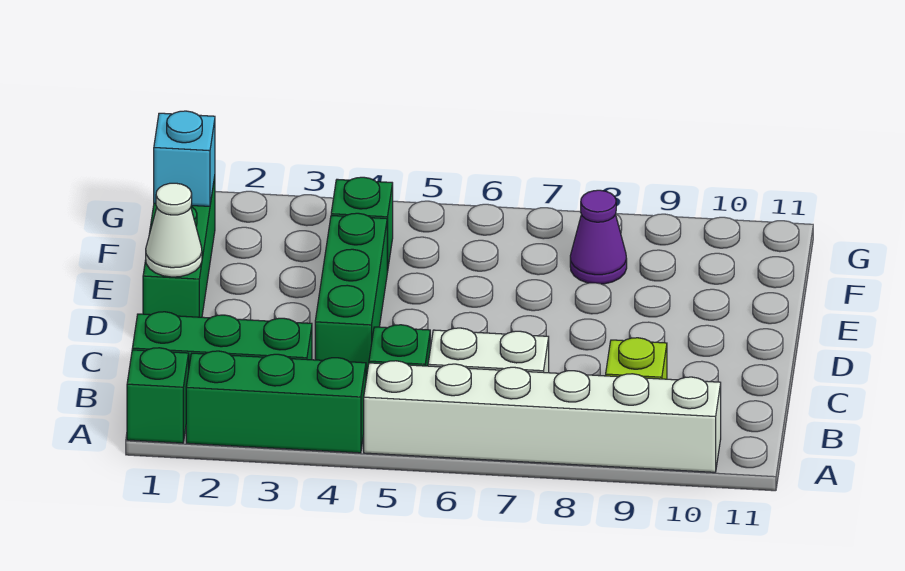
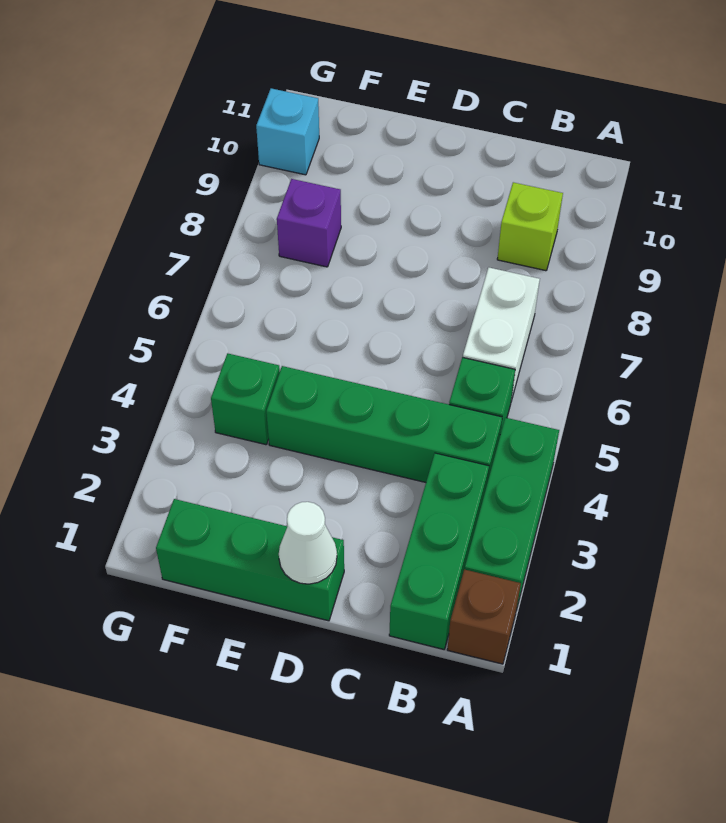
green brick A1 level 1 -> brown brick A1 level 1
white brick A5:A10 level 1 -> none
green brick C4:E4 level 1 -> green brick B4:E4 level 1
cyan brick F1 level 2 -> cyan brick G10 level 1
purple cone F8 level 1 -> purple brick F8 level 1

